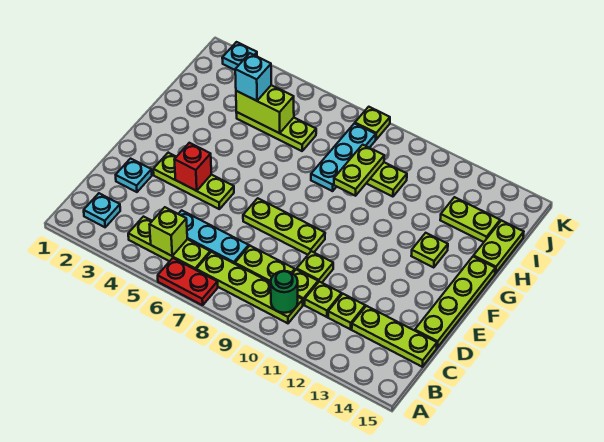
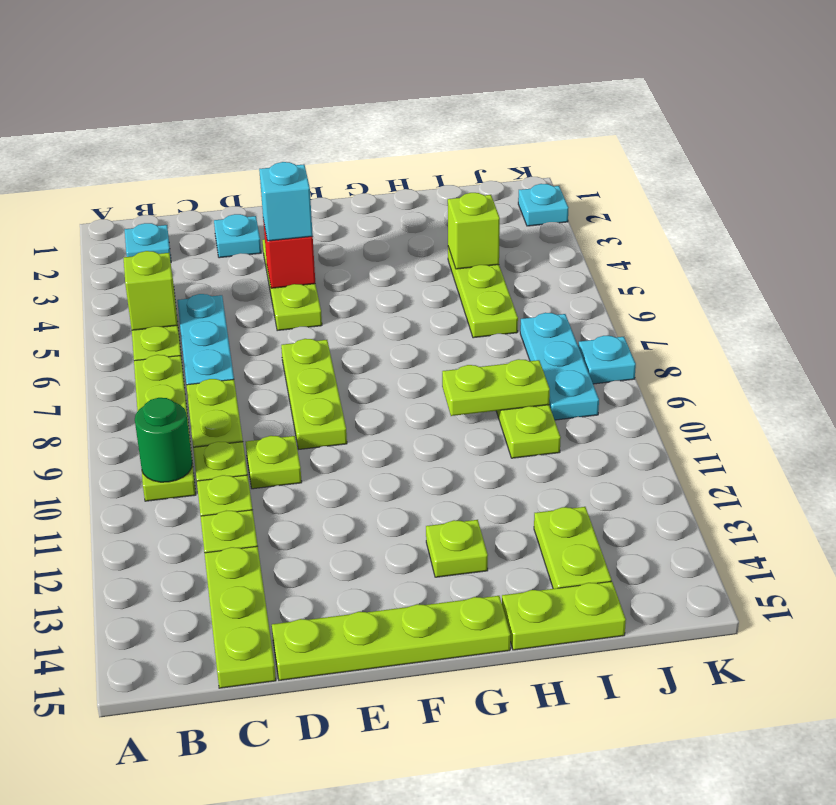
red plate A6:A7 level 1 -> none
cyan plate H8:J8 level 1 -> cyan plate J7:J9 level 1
lime brick I4:I5 level 2 -> lime brick I4 level 2
cyan brick I4 level 3 -> cyan brick E4 level 3
lime plate K8 level 1 -> cyan plate K8 level 1

